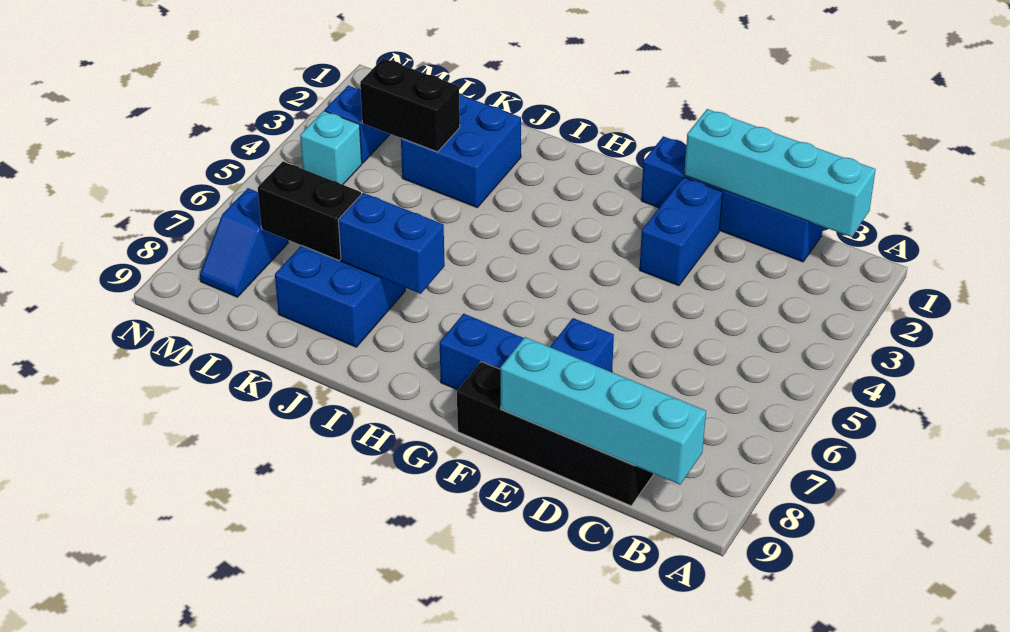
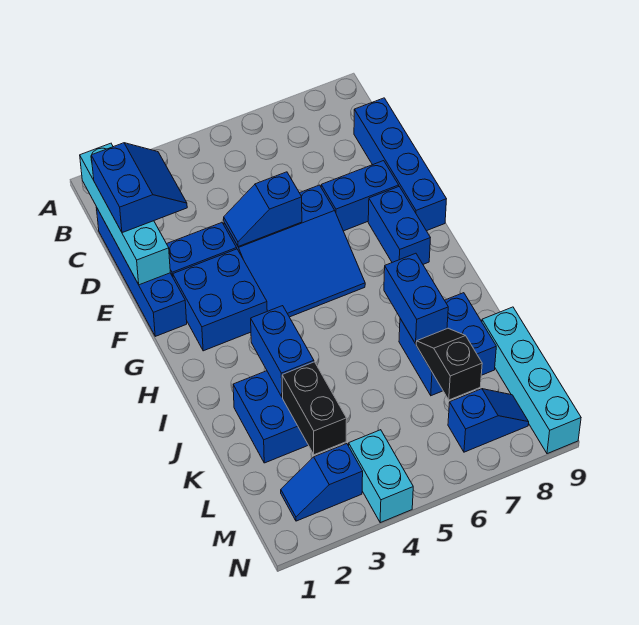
cyan brick B9:E9 level 2 -> cyan brick K9:N9 level 1
none -> blue slope C1:D2 level 3 top 1
black brick C9:F9 level 1 -> blue brick C9:F9 level 1
none -> blue slope E4:G6 level 1 top E
none -> blue slope E4:E5 level 2 top 5
none -> blue brick F2:G3 level 1
none -> blue brick I3:J3 level 2
black brick K7:L7 level 2 -> black slope K7:L7 level 2 top L
cyan brick M4 level 1 -> cyan brick M4:N4 level 1

